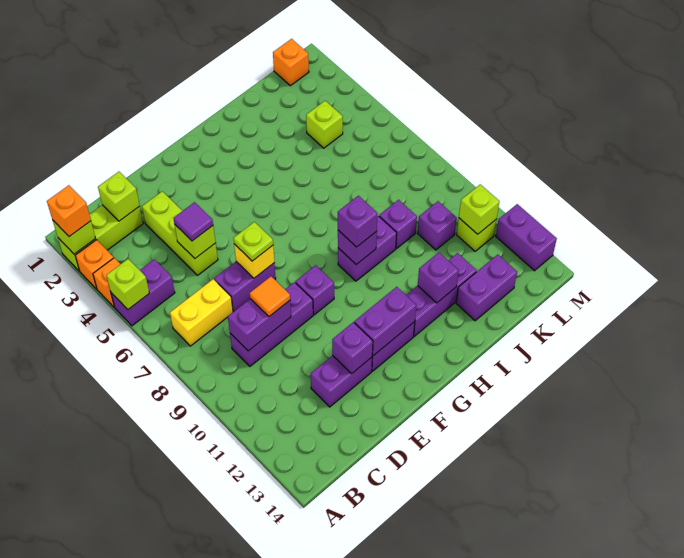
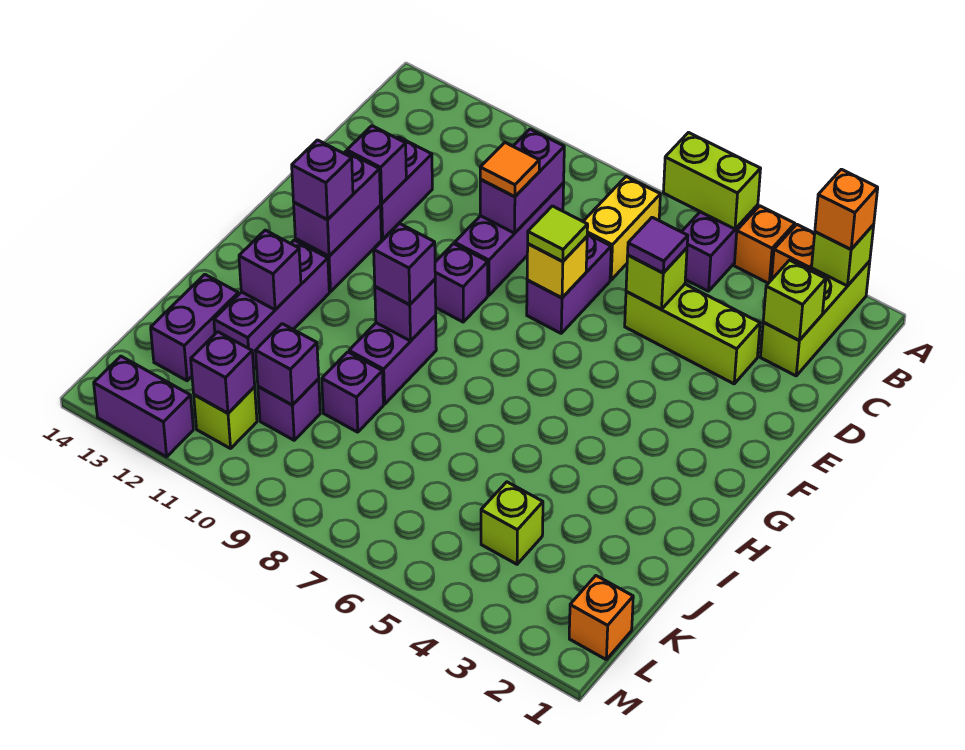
lime brick A5 level 2 -> lime brick A5:A6 level 2
lime plate E7 level 3 -> lime tile E7 level 3
none -> purple brick G12 level 3
none -> purple brick K10 level 2
lime brick L11 level 2 -> purple brick L11 level 2

